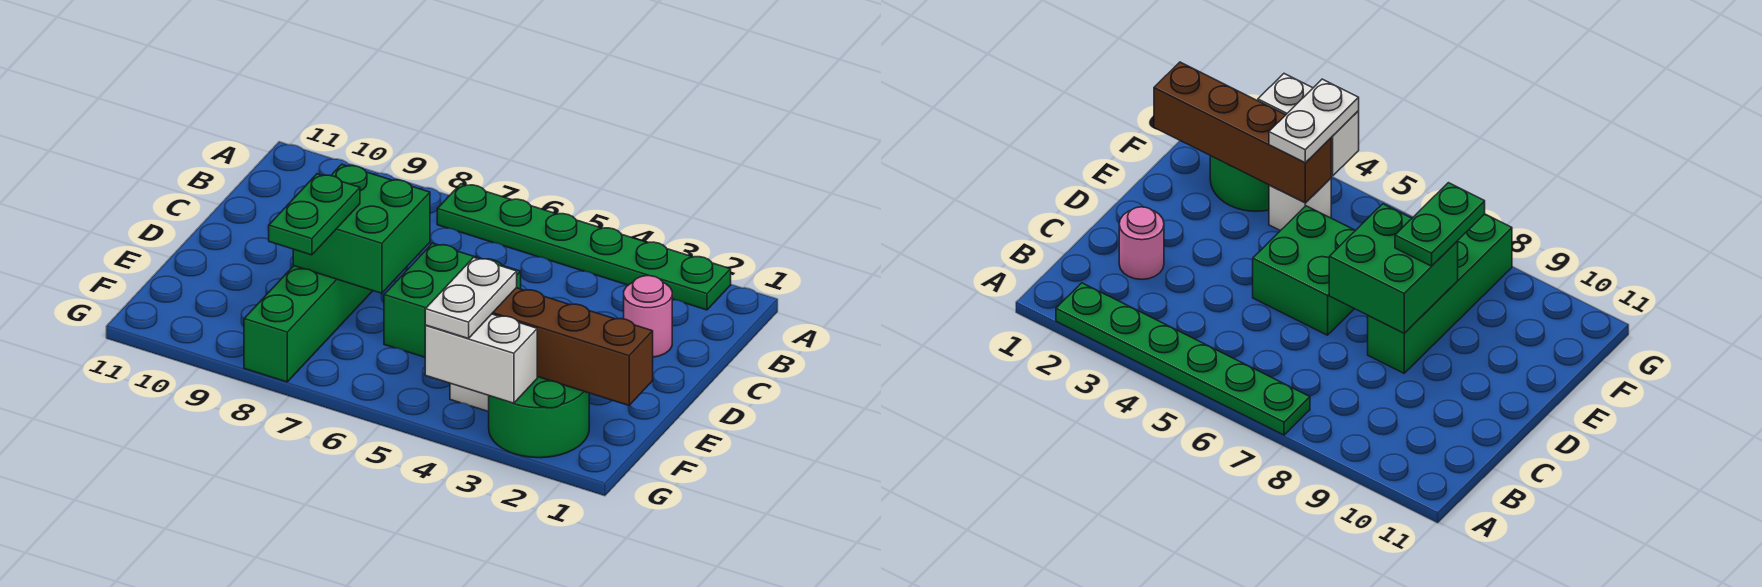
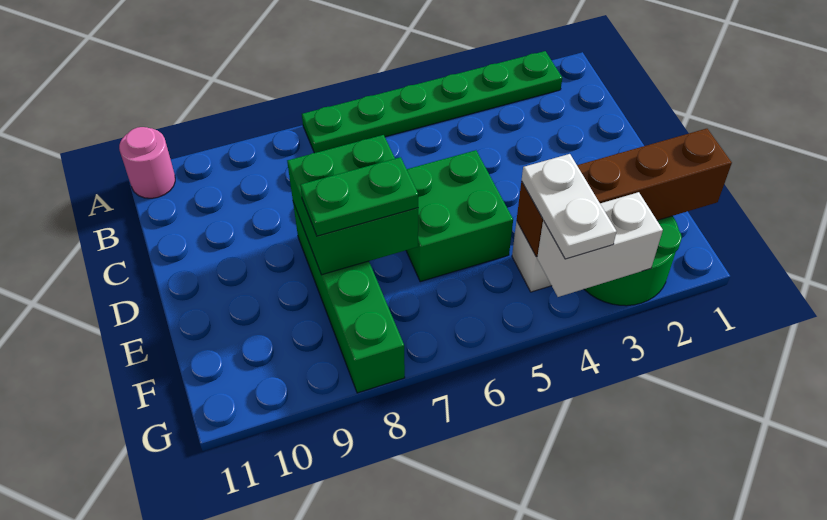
pink round brick C2 level 1 -> pink round brick A11 level 1
green plate E8:F8 level 3 -> green plate E7:E8 level 3

